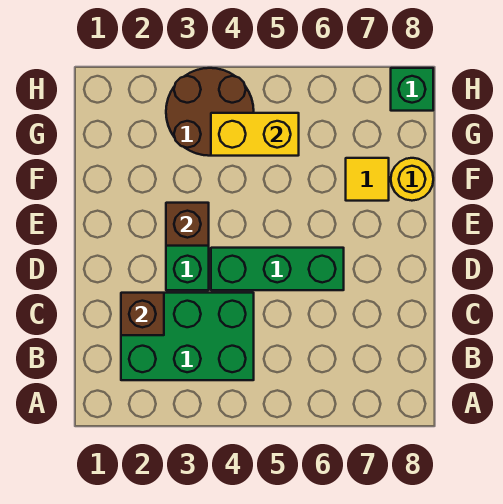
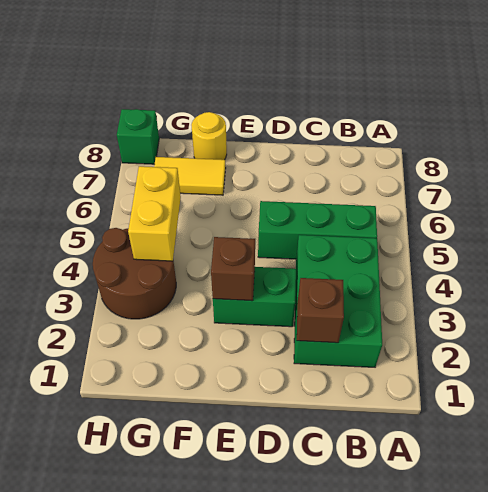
green brick D4:D6 level 1 -> green brick B5:D5 level 1
yellow tile F7 level 1 -> yellow tile F7:G7 level 1

